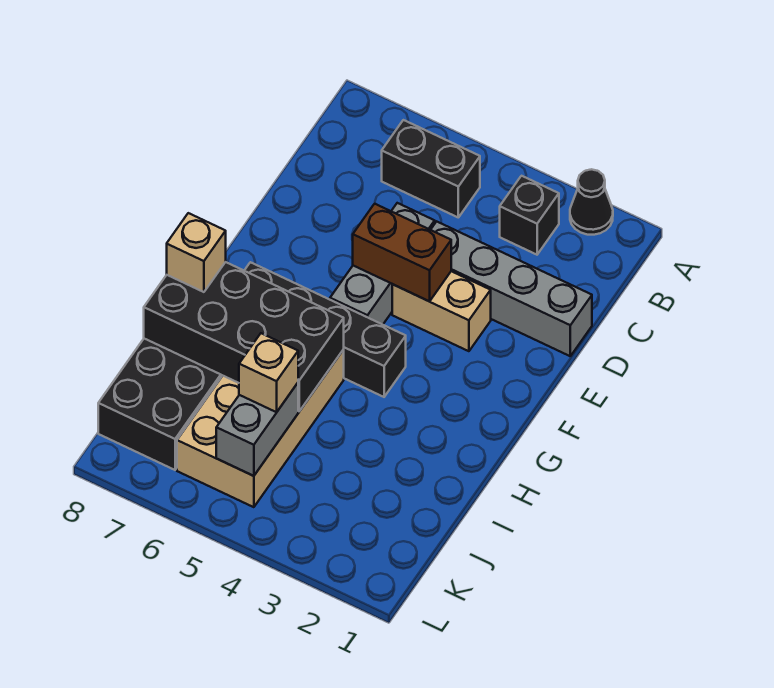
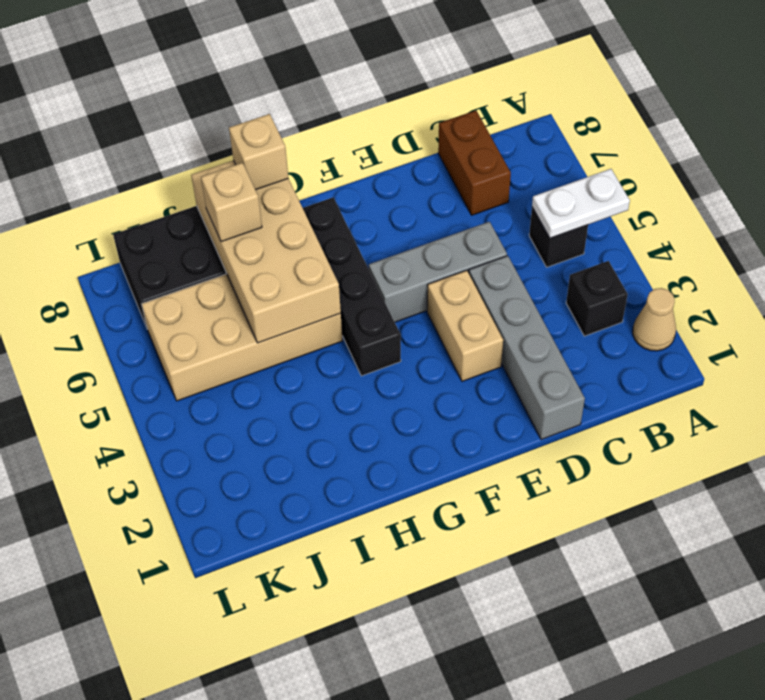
black cone A2 level 1 -> tan cone A2 level 1
none -> white plate A5:B5 level 2
black brick B5:B6 level 1 -> black brick B5 level 1
brown brick E4:E5 level 2 -> brown brick C7:C8 level 1
black brick H5:I8 level 2 -> tan brick H5:I8 level 2
grey brick J5:K5 level 2 -> none
tan brick J5 level 3 -> tan brick I7 level 3

